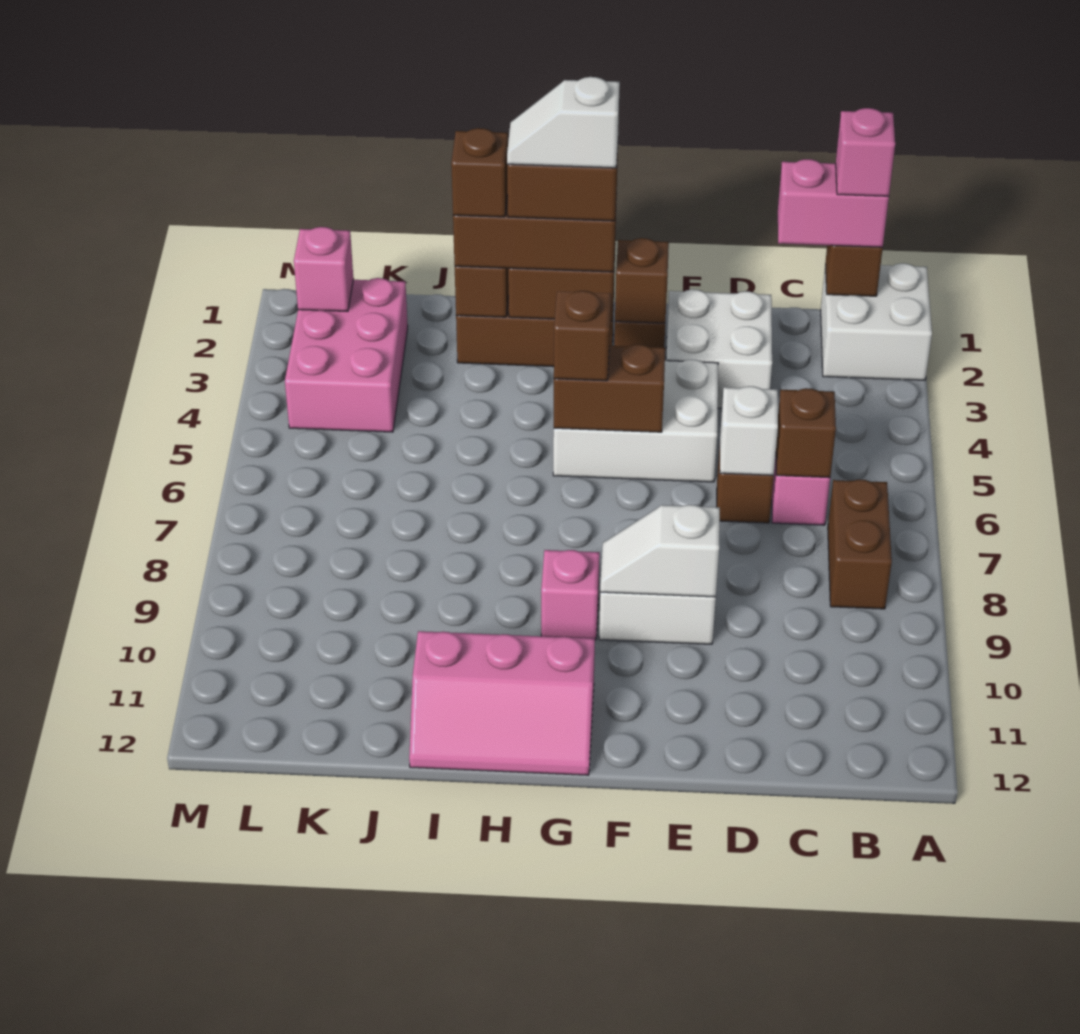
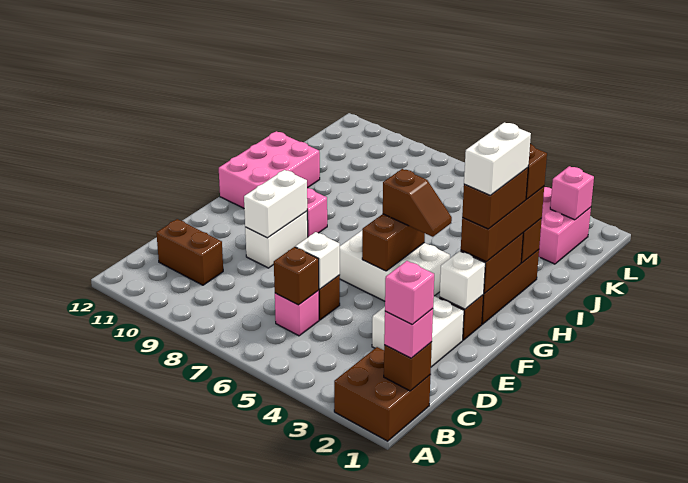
white brick A1:B2 level 1 -> brown brick A1:B2 level 1
pink brick B1:C1 level 3 -> pink brick B1 level 3
brown brick B7:B8 level 1 -> brown brick C10:C11 level 1
white brick E4:G5 level 1 -> white brick F4:G6 level 1
white slope E9:F9 level 2 top E -> white brick E9:F9 level 2
brown brick F2 level 2 -> white brick F2 level 2
white slope G2:H2 level 5 top G -> white brick G2:H2 level 5
pink slope G11:I12 level 1 top 11 -> pink brick G11:I12 level 1

